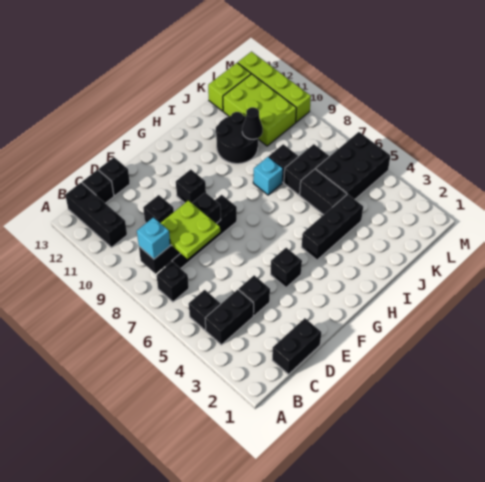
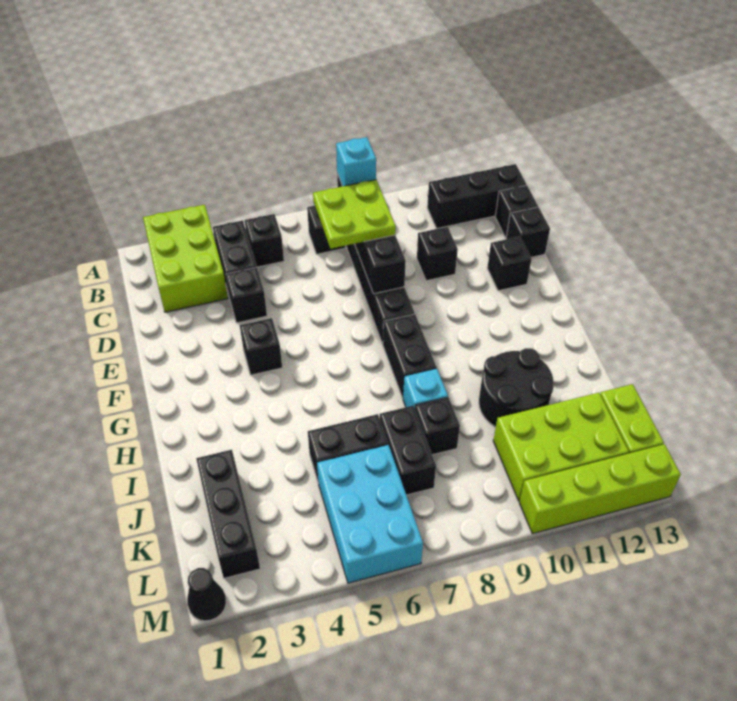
none -> lime brick A2:C3 level 1
black brick C1:D1 level 1 -> black brick G8:H8 level 1
black brick F10 level 1 -> black brick E12 level 1
black brick H4:J4 level 1 -> black brick J2:L2 level 1
black cone J10 level 2 -> black cone M1 level 1
black brick K5:M6 level 1 -> cyan brick K5:M6 level 1

